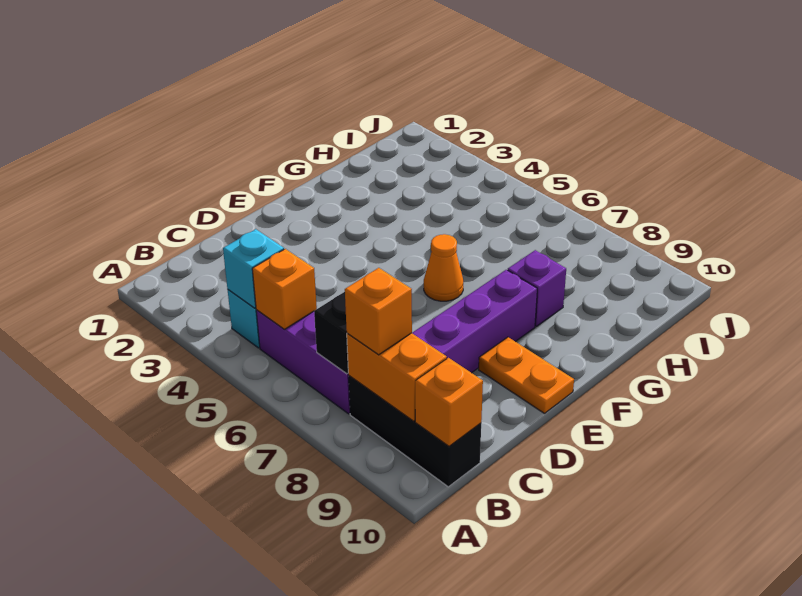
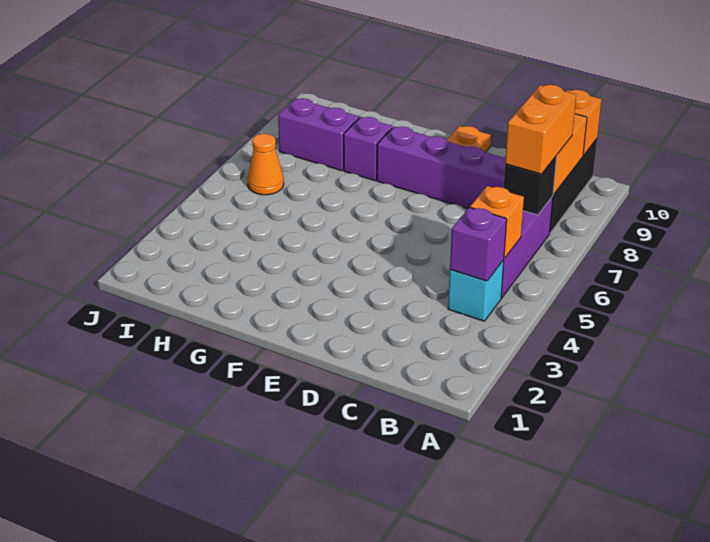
cyan brick B4 level 2 -> purple brick B4 level 2
orange brick B8 level 3 -> orange brick B7:B8 level 3
orange cone F6 level 1 -> orange cone I6 level 1
none -> purple brick H8:I8 level 1

